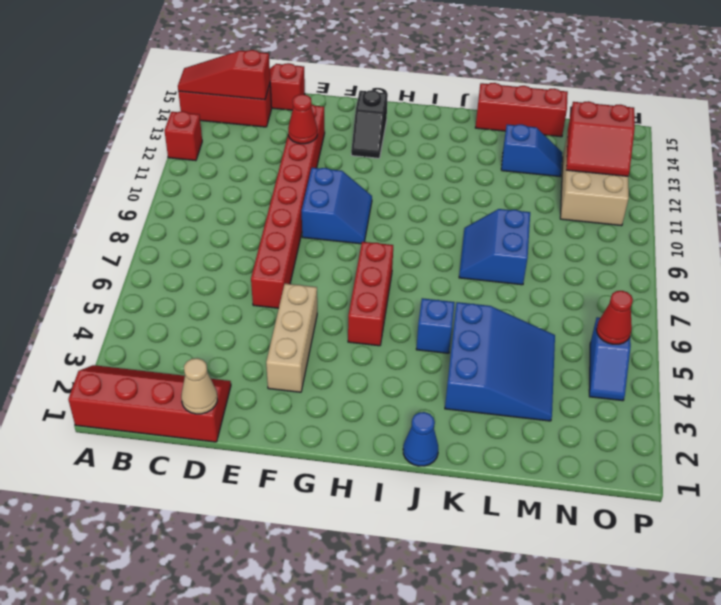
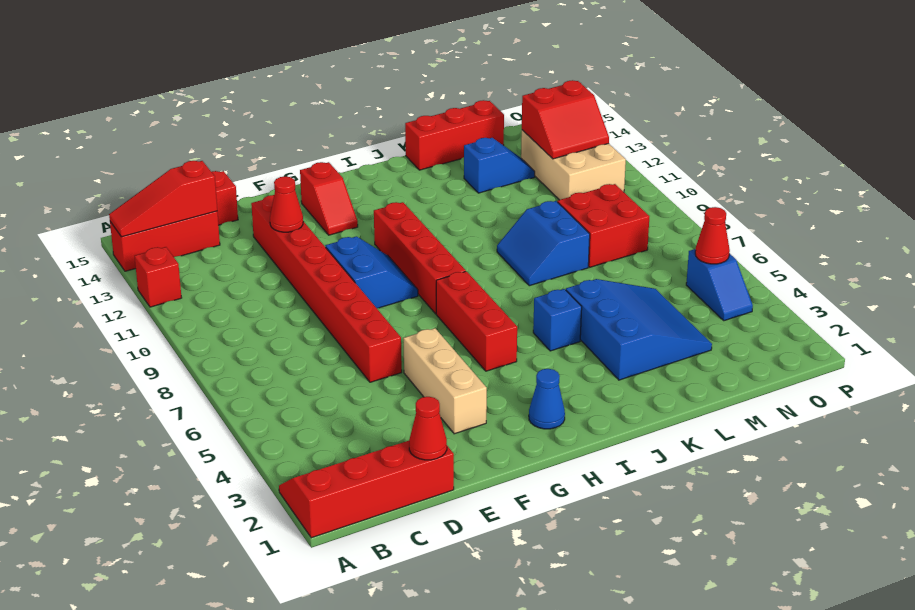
tan cone D1 level 2 -> red cone D1 level 2
black slope G13:G14 level 1 top 14 -> red slope G13:G14 level 1 top 14
none -> red brick H8:H11 level 1
blue cone J1 level 1 -> blue cone H2 level 1
none -> red brick M8:N9 level 1

